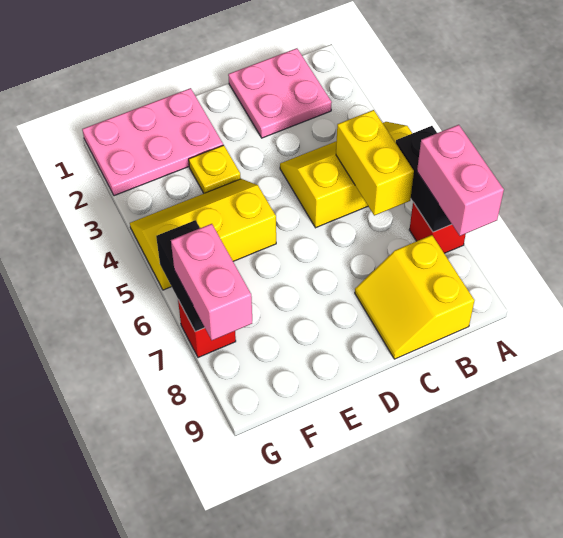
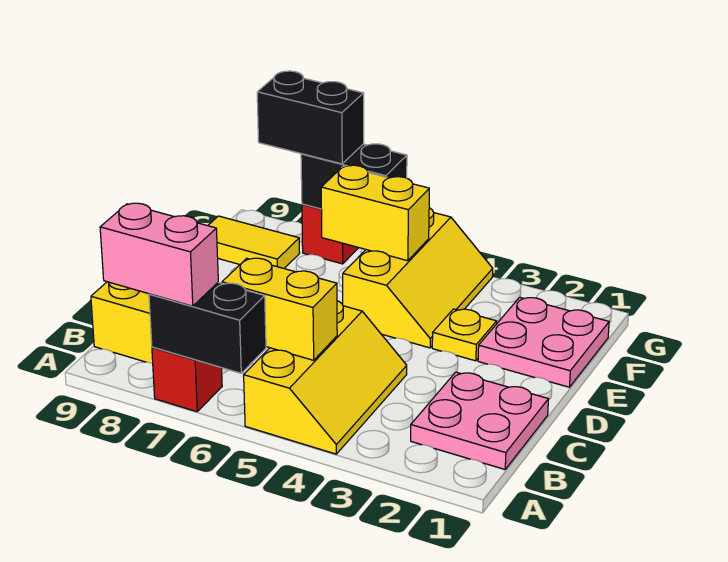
pink plate E1:G2 level 1 -> pink plate E1:F2 level 1
none -> yellow brick F5:F6 level 2
none -> yellow tile F8:F9 level 1
pink brick G7:G8 level 3 -> black brick G7:G8 level 3

